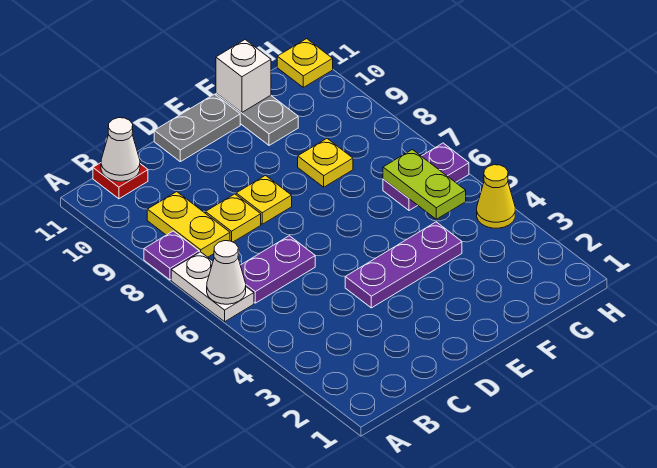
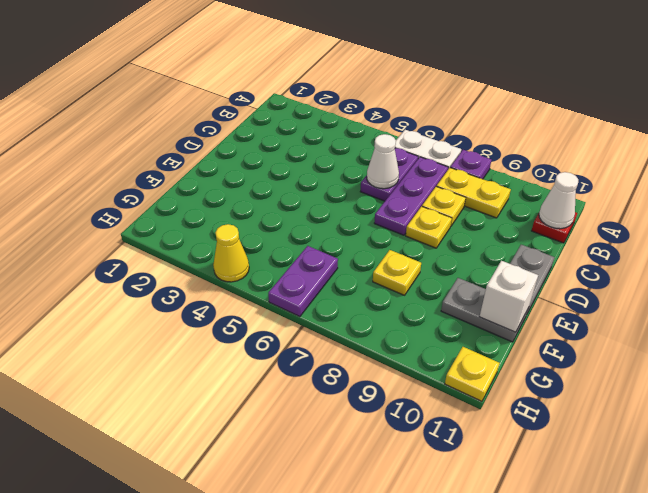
white cone A6 level 2 -> white cone C6 level 2
purple plate D4:F4 level 1 -> purple plate B7:D7 level 1
lime plate G5:G6 level 2 -> none

